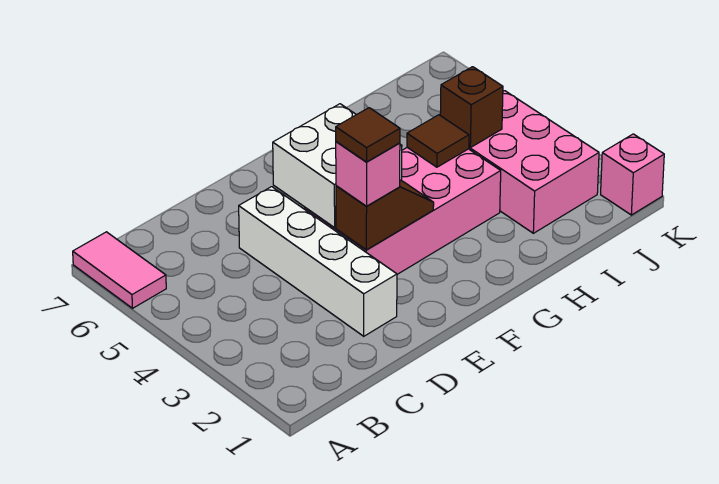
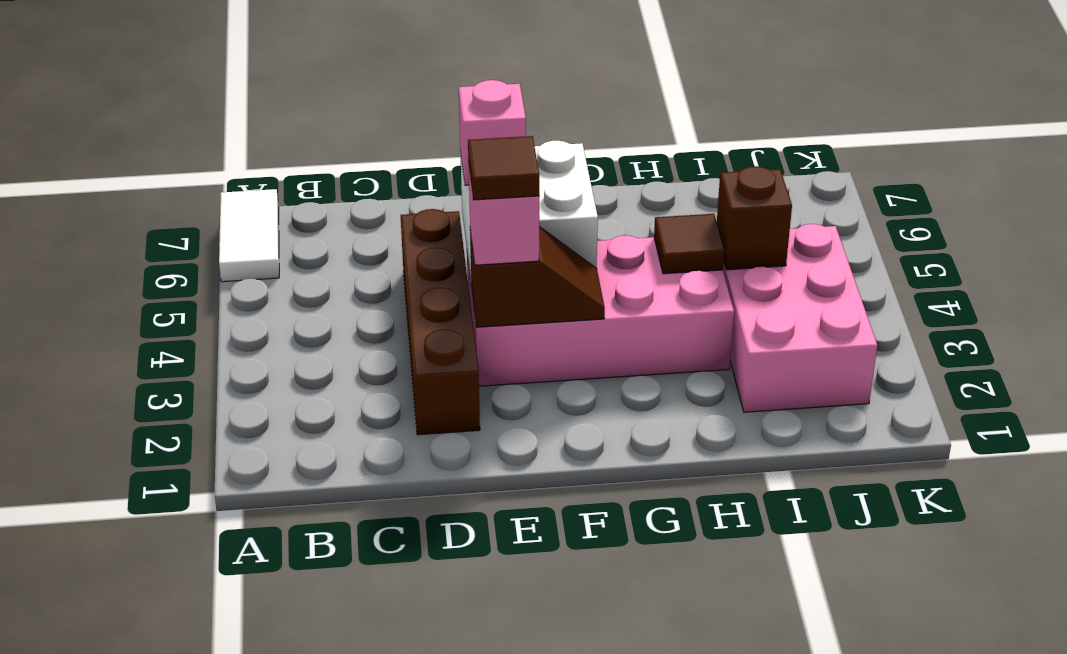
pink tile A6:A7 level 1 -> white tile A6:A7 level 1
white brick D2:D5 level 1 -> brown brick D2:D5 level 1
pink brick K1 level 1 -> pink brick E5 level 3

